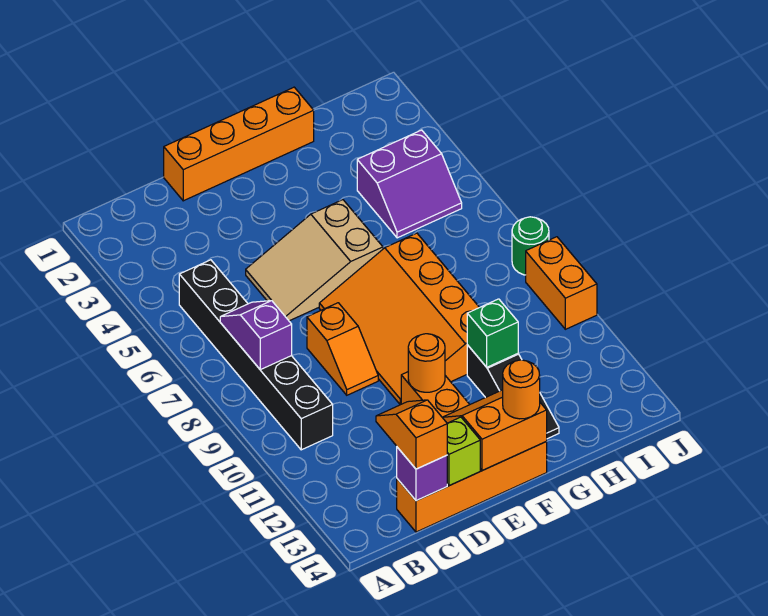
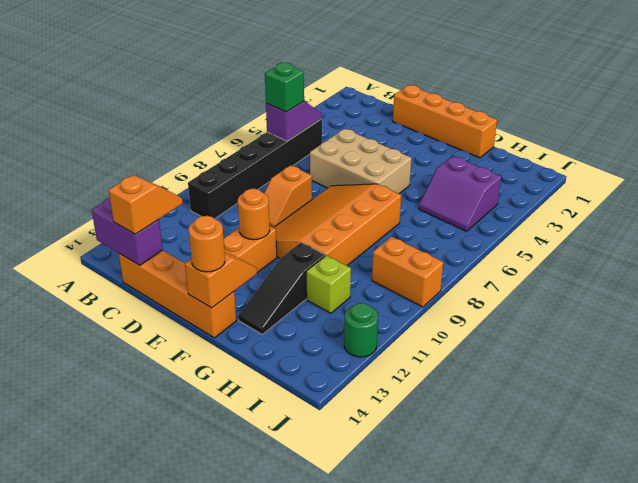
purple slope B7:B8 level 2 top 8 -> purple slope B5:B6 level 2 top 6
purple brick C14 level 2 -> purple brick B14:C14 level 2
tan slope D5:F6 level 1 top F -> tan brick D5:F6 level 1
lime brick D14 level 2 -> lime brick H11 level 1
orange slope E13:F14 level 2 top 14 -> orange slope F13:F14 level 2 top 14
green brick G11 level 2 -> green brick B6 level 3
green round brick J8 level 1 -> green round brick J12 level 1
orange brick J9:J10 level 1 -> orange brick I9:J9 level 1

